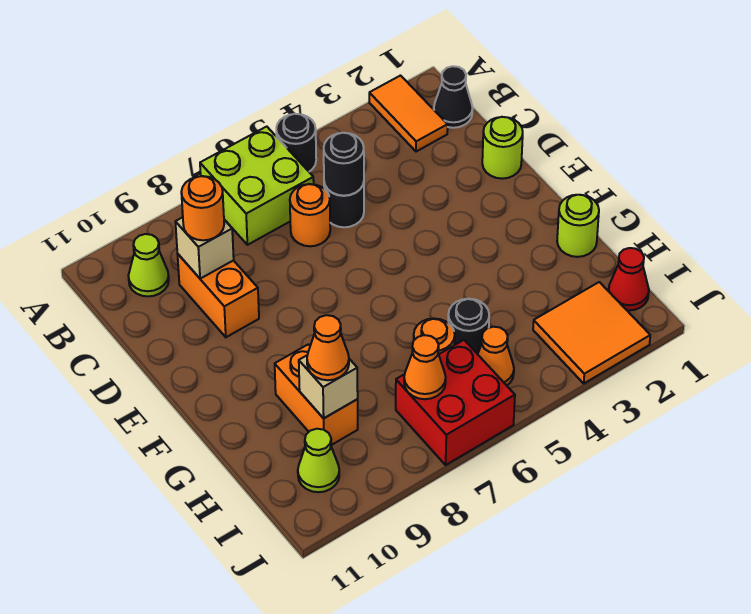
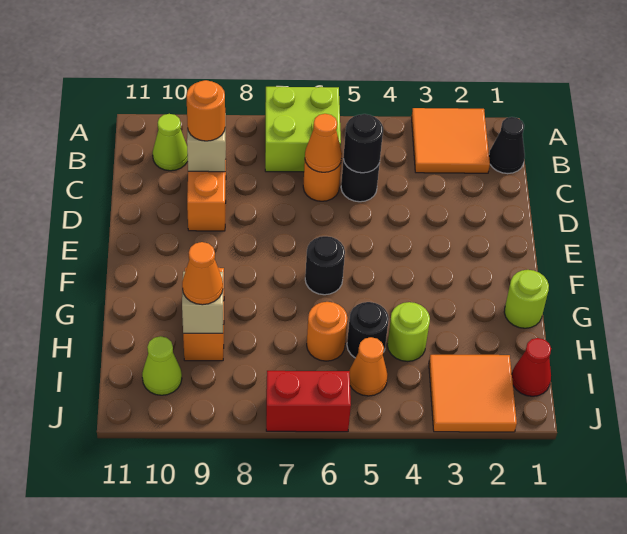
orange tile A2:B2 level 1 -> orange tile A2:B3 level 1
black round brick A5 level 1 -> black round brick F6 level 1
lime round brick D1 level 1 -> lime round brick H4 level 1
red brick I6:J7 level 1 -> red brick J6:J7 level 1
orange cone I7 level 2 -> orange cone C6 level 2

